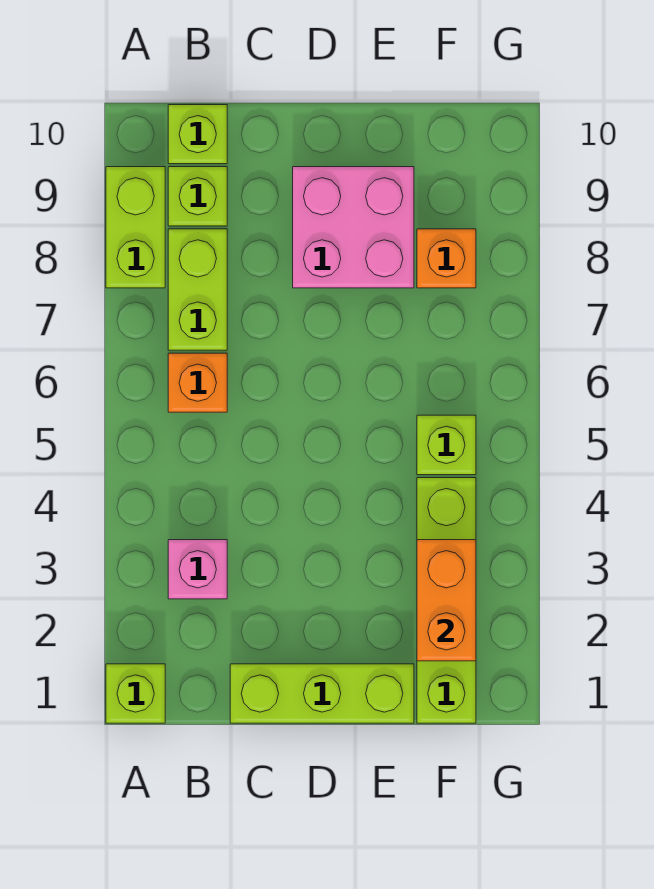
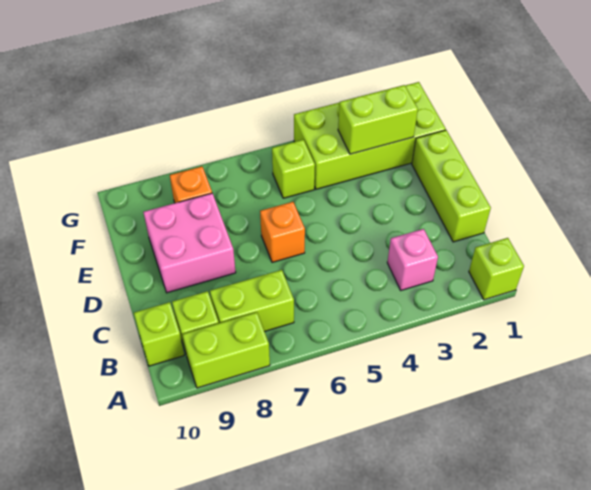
orange brick B6 level 1 -> orange brick D6 level 1
lime brick F1:F4 level 1 -> lime brick F1:G4 level 1
orange brick F2:F3 level 2 -> lime brick F2:F3 level 2

